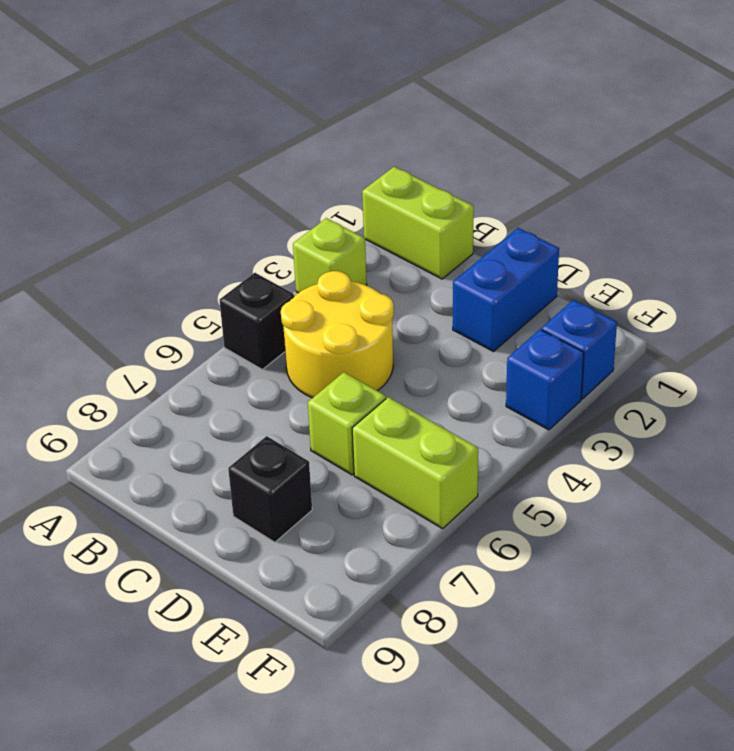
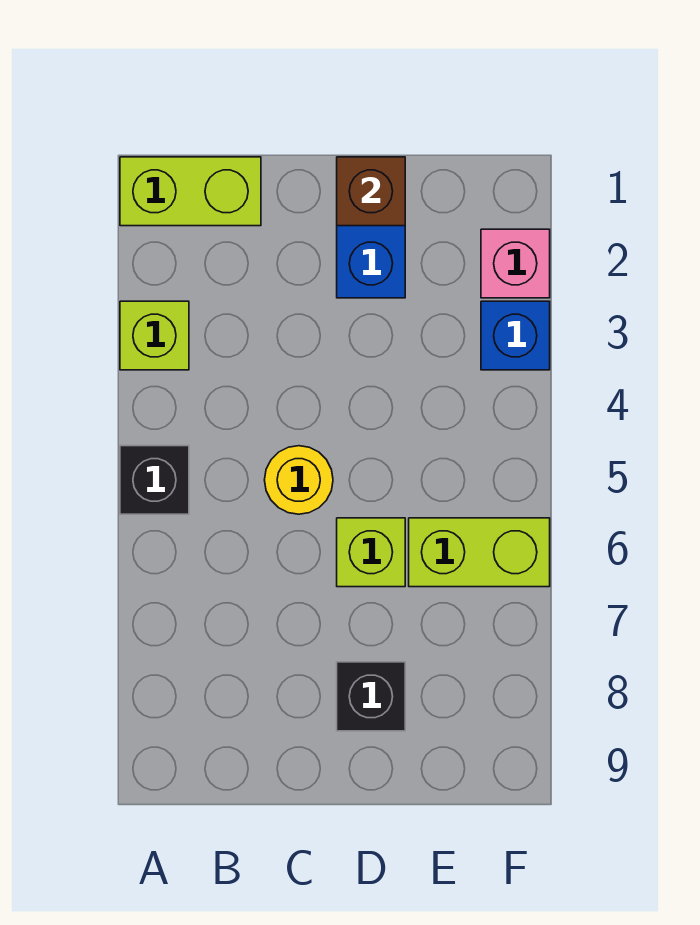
yellow round brick B4:C5 level 1 -> yellow round brick C5 level 1
none -> brown brick D1 level 2
blue brick F2 level 1 -> pink brick F2 level 1

